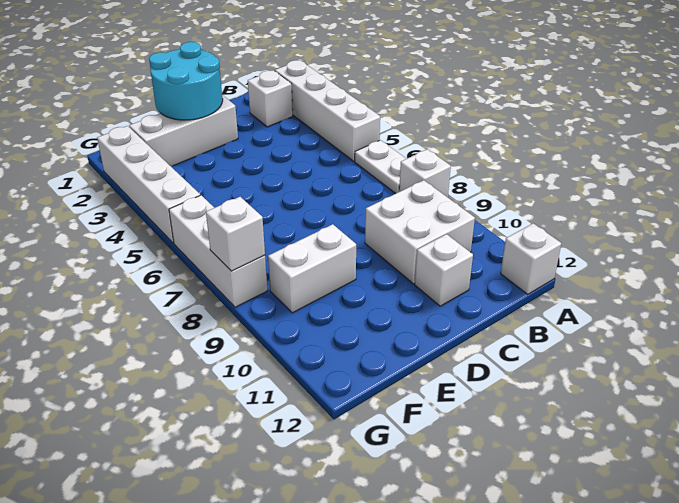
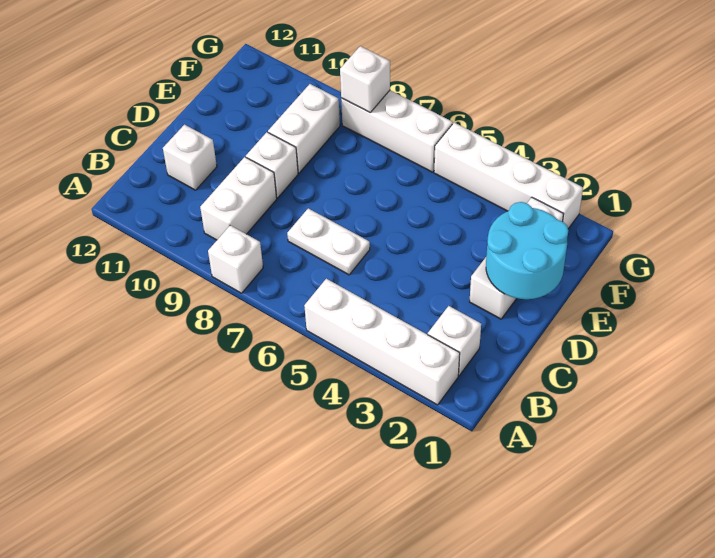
white plate A6:A7 level 1 -> white plate C6:C7 level 1
white brick A12 level 1 -> white brick D9 level 1
white brick B9:C10 level 1 -> white brick B9:C9 level 1

